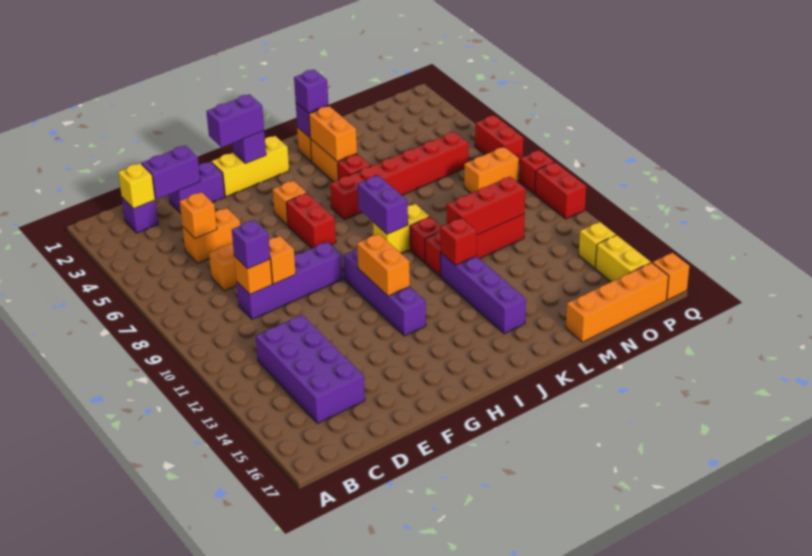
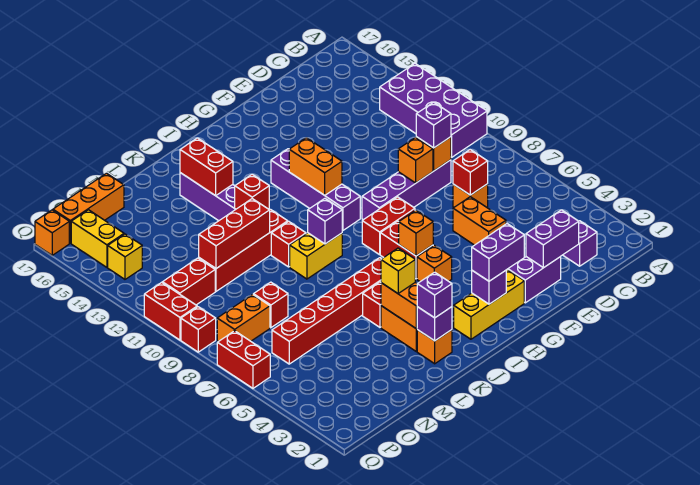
yellow brick C2 level 2 -> yellow brick K4 level 3
purple brick C12:D15 level 1 -> purple brick A10:B13 level 1
orange brick D5:E5 level 1 -> orange brick E5:E6 level 1
orange brick D5 level 2 -> orange brick H6 level 2
none -> red brick D7 level 2
none -> red brick G8:H8 level 1
purple brick J8:J9 level 2 -> purple brick J9 level 2
none -> red brick K14:K15 level 2
orange brick M17:P17 level 1 -> orange brick N17:P17 level 1
none -> red brick N8 level 1
none -> red brick O11:P11 level 1

